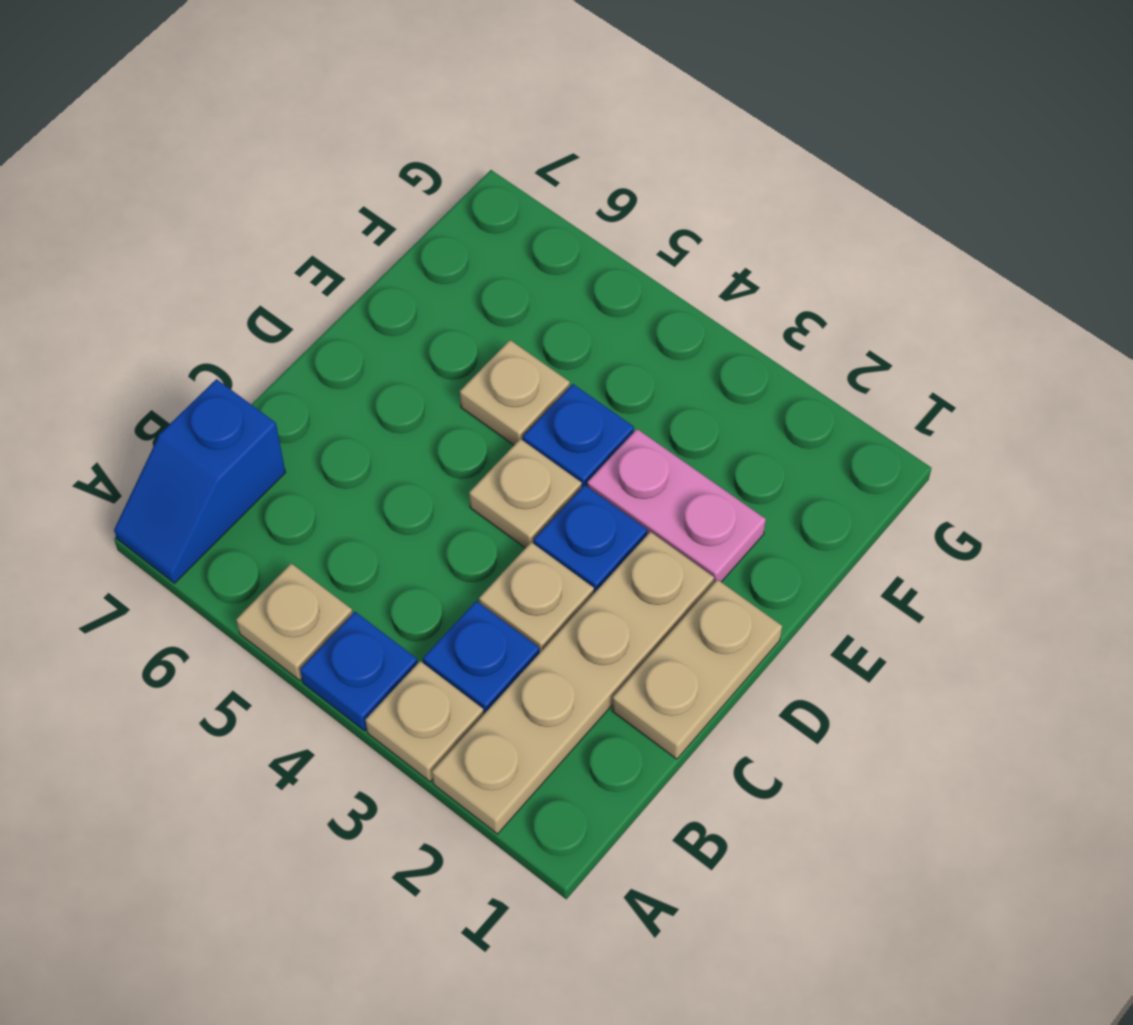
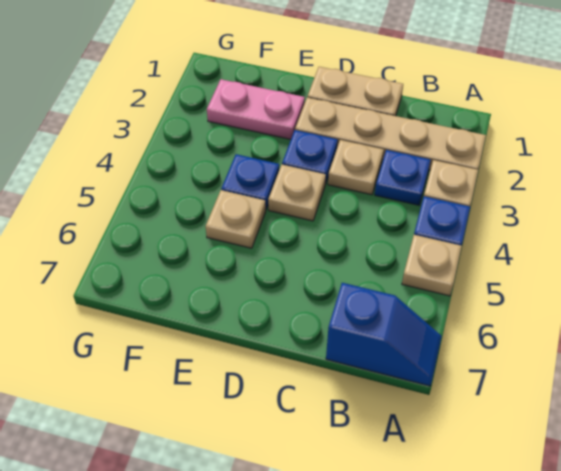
pink plate E2:E3 level 1 -> pink plate E2:F2 level 1

